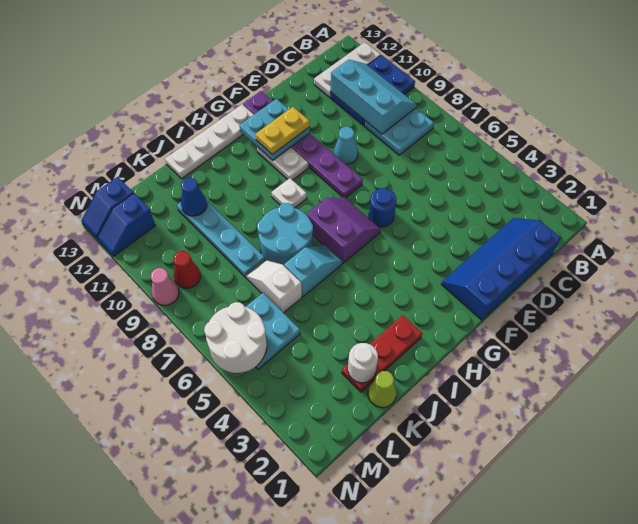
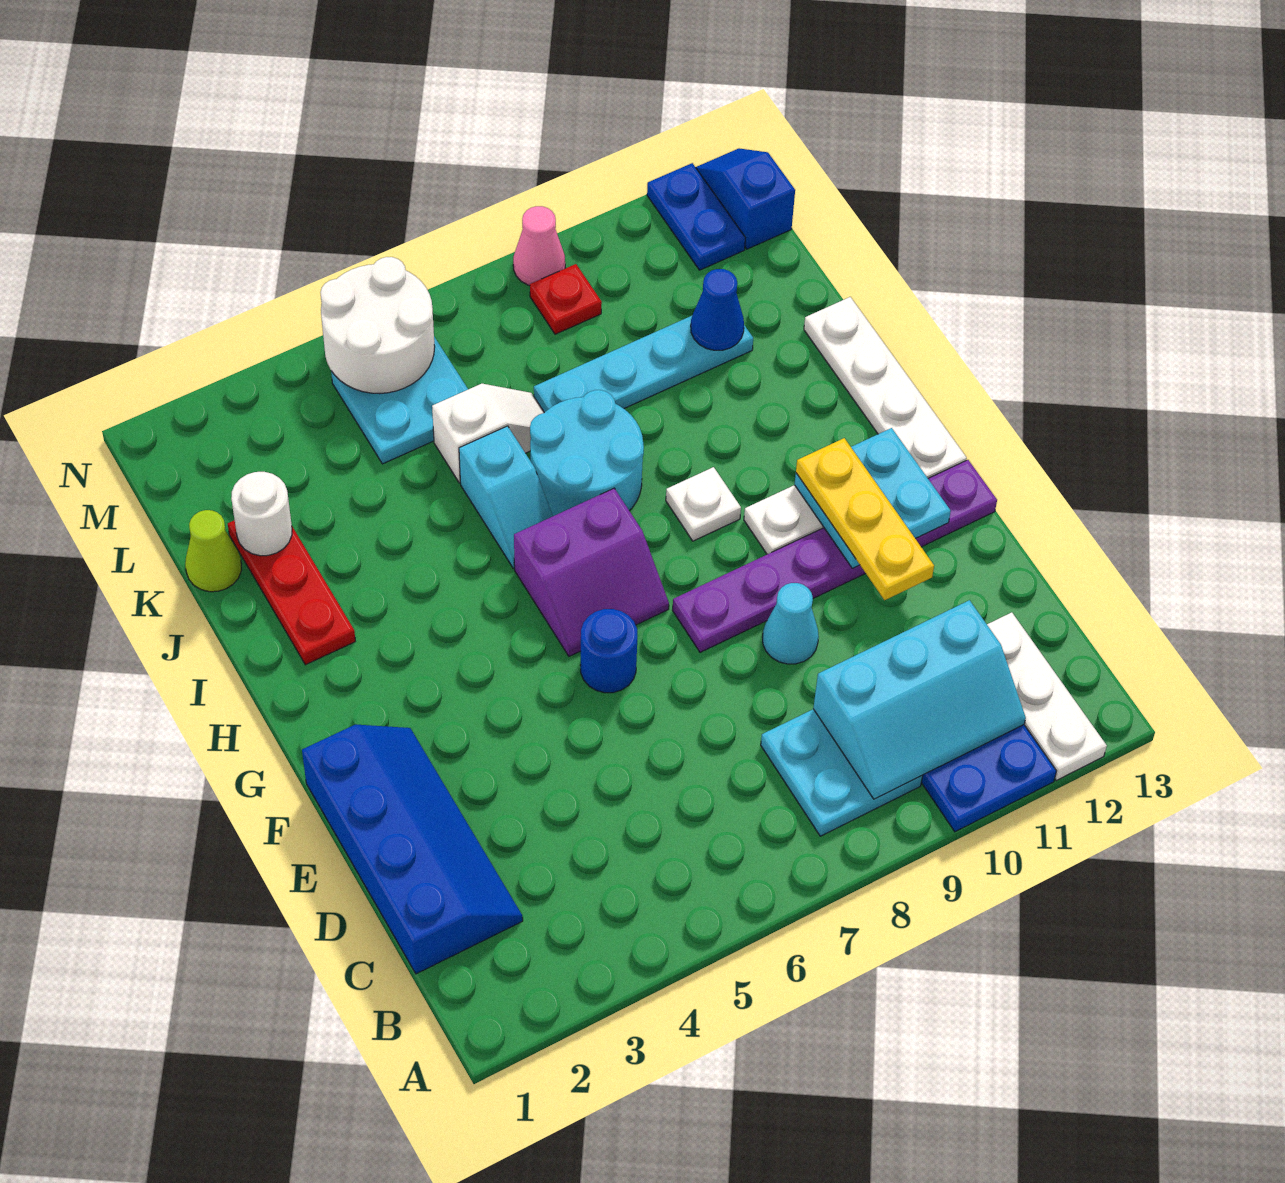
yellow plate F11:G11 level 3 -> yellow plate E11:G11 level 3
red cone M9 level 1 -> red plate M9 level 1
blue slope M12:N12 level 1 top M -> blue plate M12:N12 level 1

